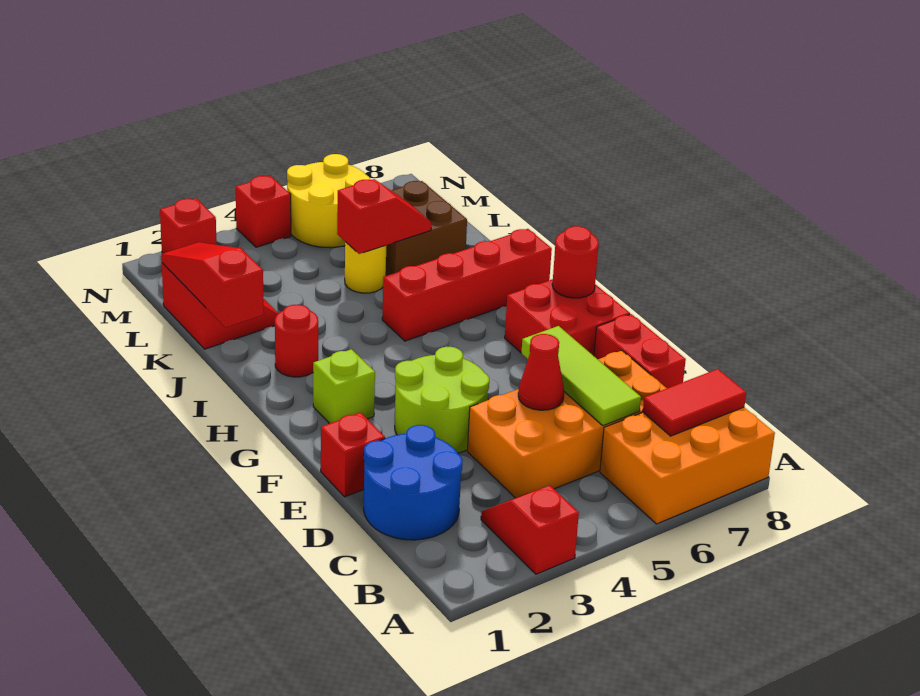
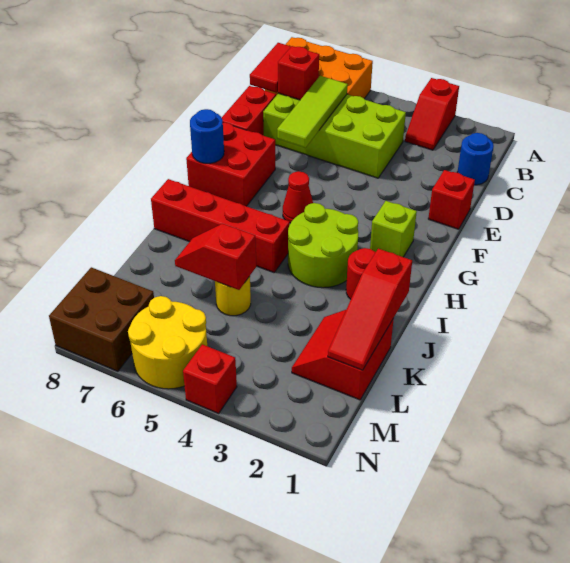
red tile B7:B8 level 2 -> red tile B8:C8 level 2
blue round brick C1:D2 level 1 -> blue round brick C1 level 1
orange brick C4:D7 level 1 -> lime brick C4:D7 level 1
red cone D5 level 2 -> red cone G5 level 1
lime round brick E3:F4 level 1 -> lime round brick H3:I4 level 1
red round brick G8 level 2 -> blue round brick G8 level 2
brown brick K6:L7 level 1 -> brown brick M7:N8 level 1
red brick N2 level 1 -> red brick C7 level 2

